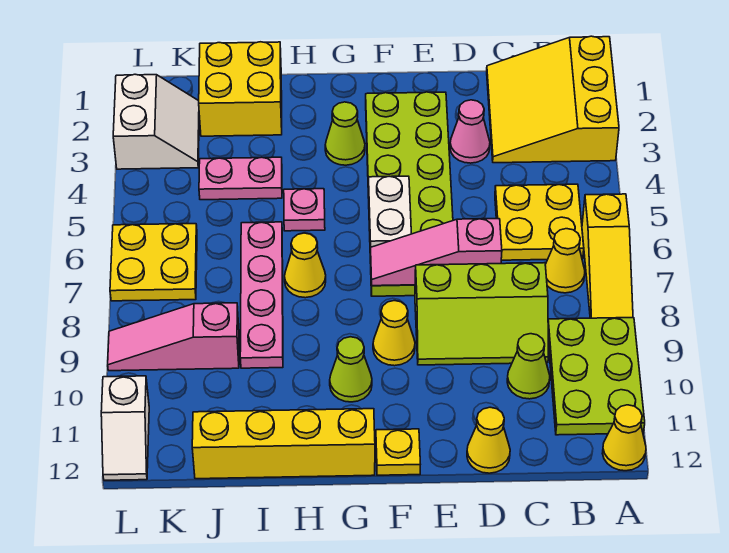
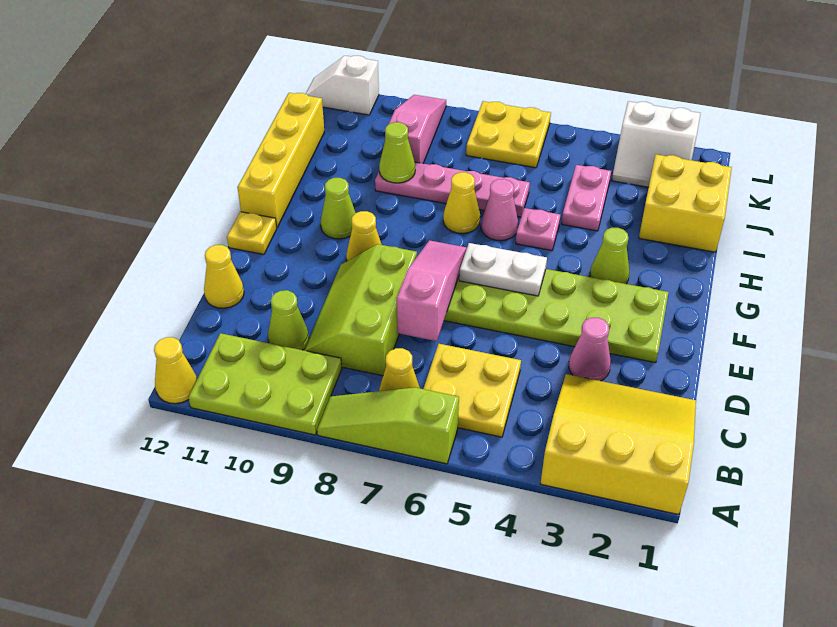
yellow slope A6:A8 level 1 top 6 -> lime slope A6:A8 level 1 top 6
none -> pink cone H6 level 1
none -> lime cone I9 level 2

